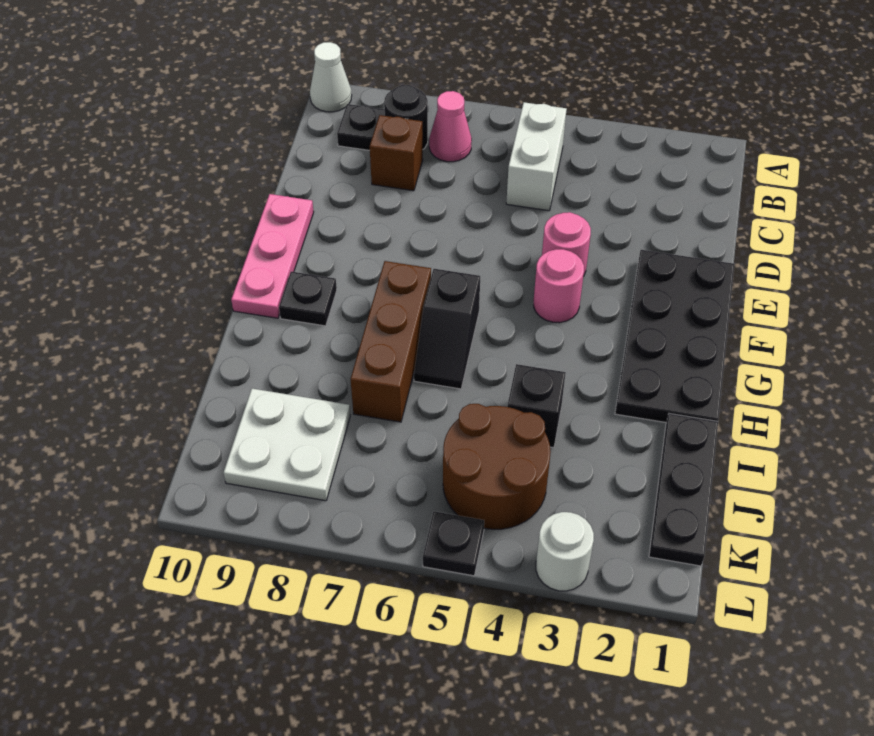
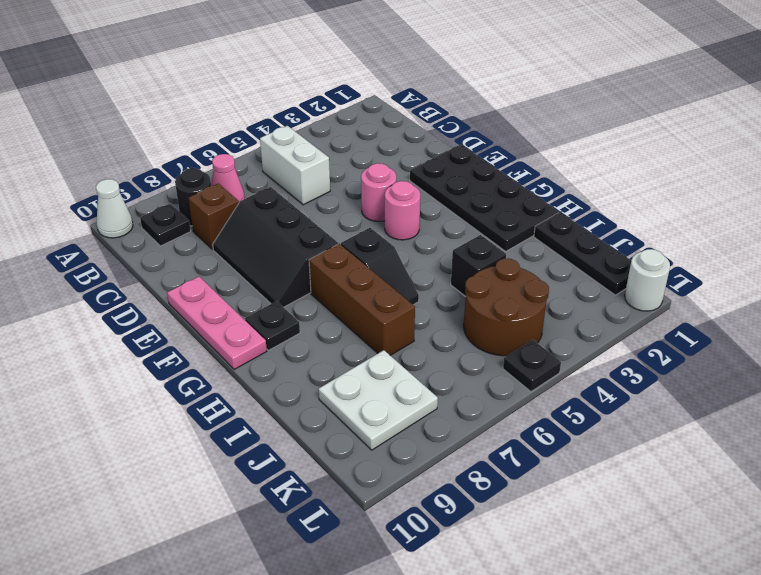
none -> black slope D7:F8 level 1 top 7
white round brick L3 level 1 -> white round brick L1 level 1

